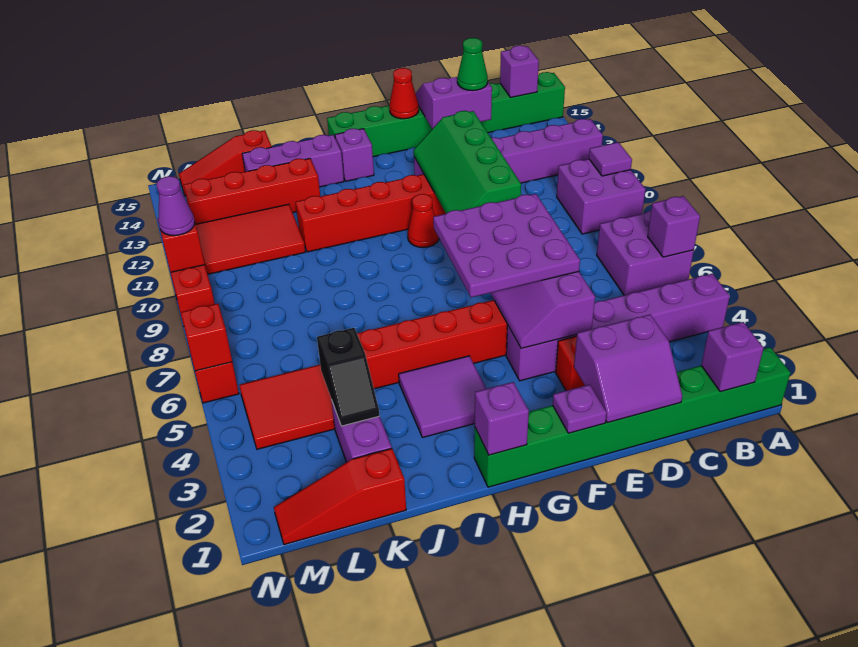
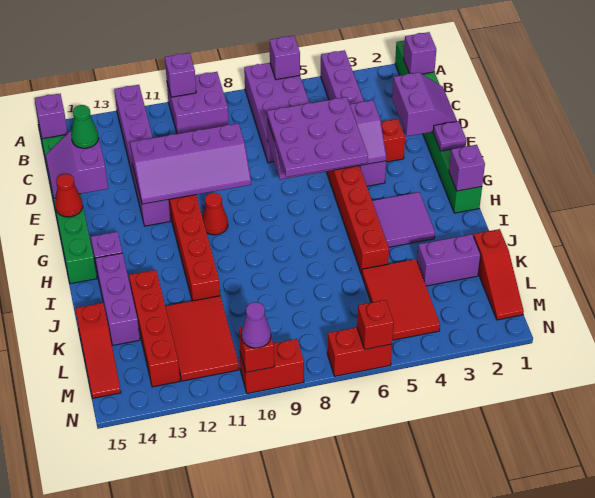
purple brick A6:B7 level 1 -> purple brick A6:D7 level 1
purple tile A10 level 2 -> purple brick A10 level 2
green slope E9:F12 level 2 top E -> purple slope E9:F12 level 2 top E
black slope K3:K4 level 2 top 4 -> none

